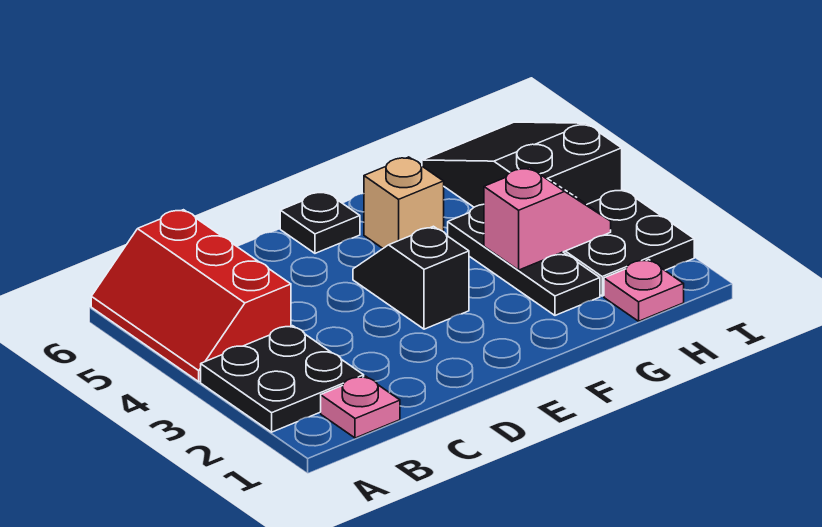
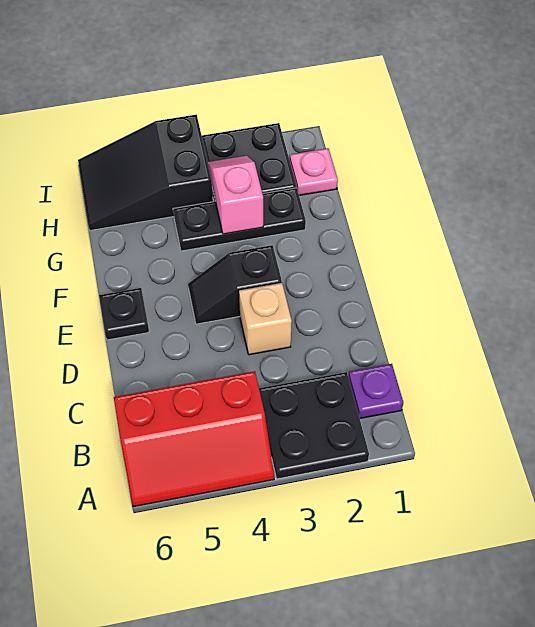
pink plate B1 level 1 -> purple plate B1 level 1
tan brick F5 level 1 -> tan brick D3 level 1

